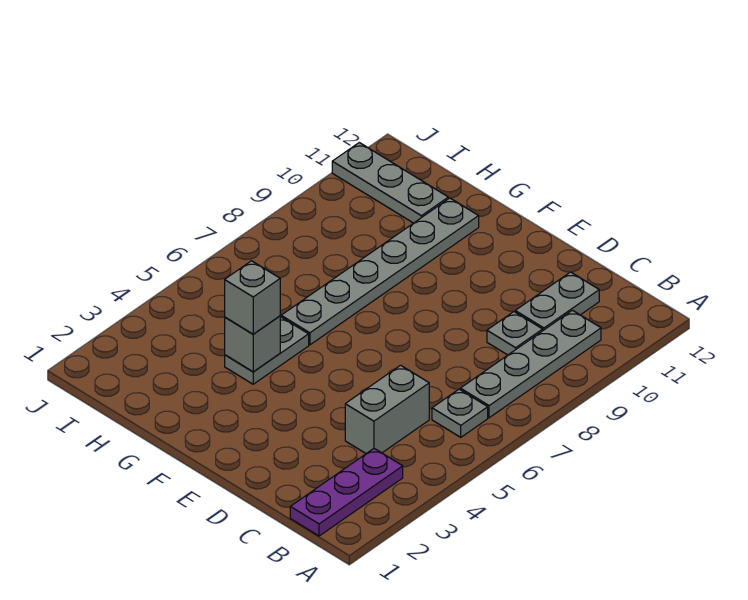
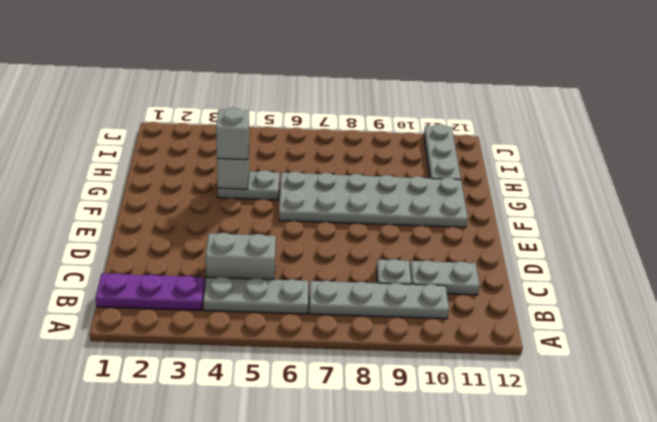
grey plate B6 level 1 -> grey plate B4:B6 level 1
grey plate G6:G11 level 1 -> grey plate F6:G11 level 1

